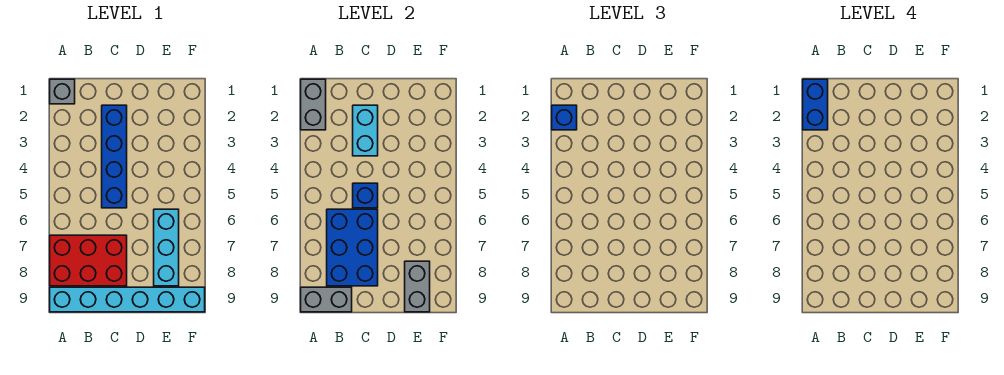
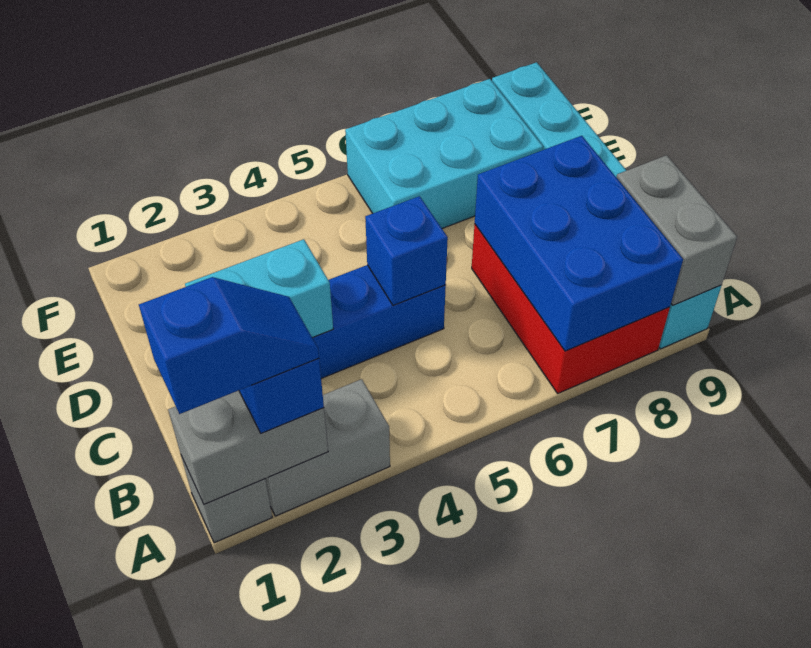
blue brick A1:A2 level 4 -> blue slope A1:A2 level 4 top 1
blue brick B6:C8 level 2 -> blue brick A7:C8 level 2
cyan brick E6:E8 level 1 -> cyan brick E6:F8 level 1
grey brick E8:E9 level 2 -> grey brick A2:A3 level 1

